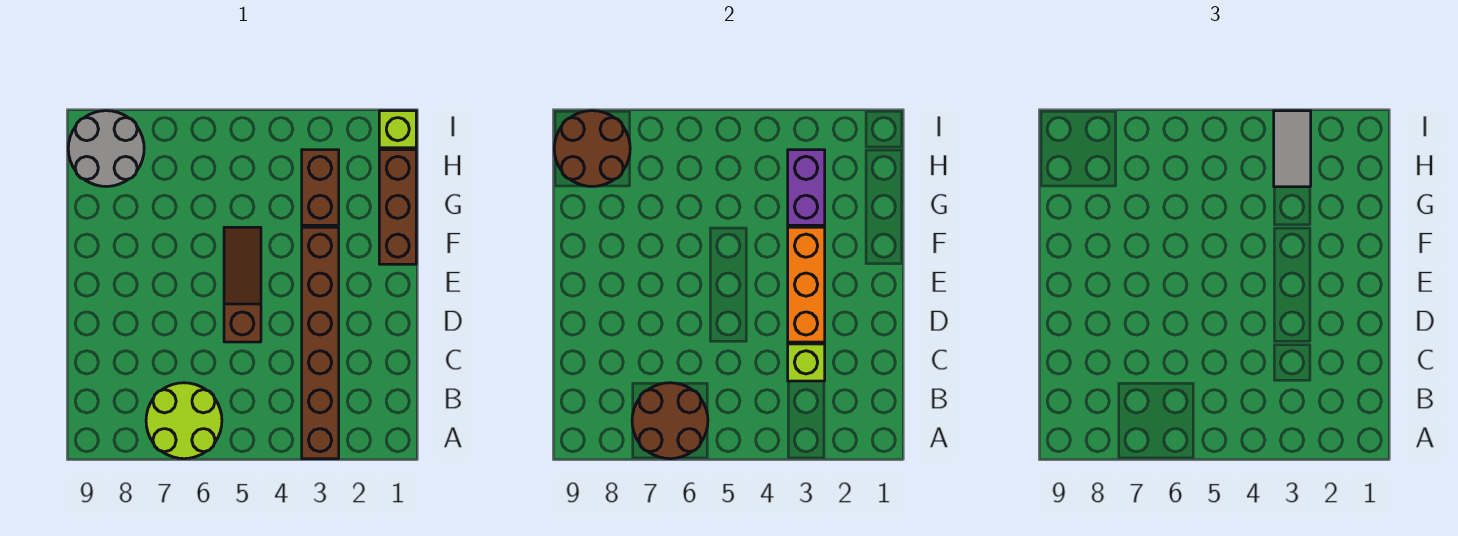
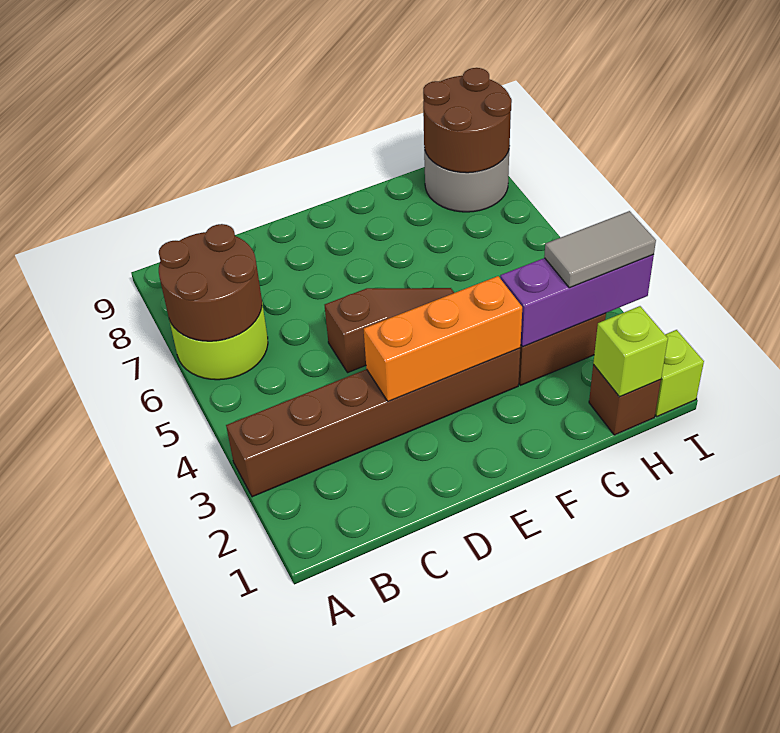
lime brick C3 level 2 -> lime brick H1 level 2
brown brick F1:H1 level 1 -> brown brick H1 level 1
purple brick G3:H3 level 2 -> purple brick G3:I3 level 2

